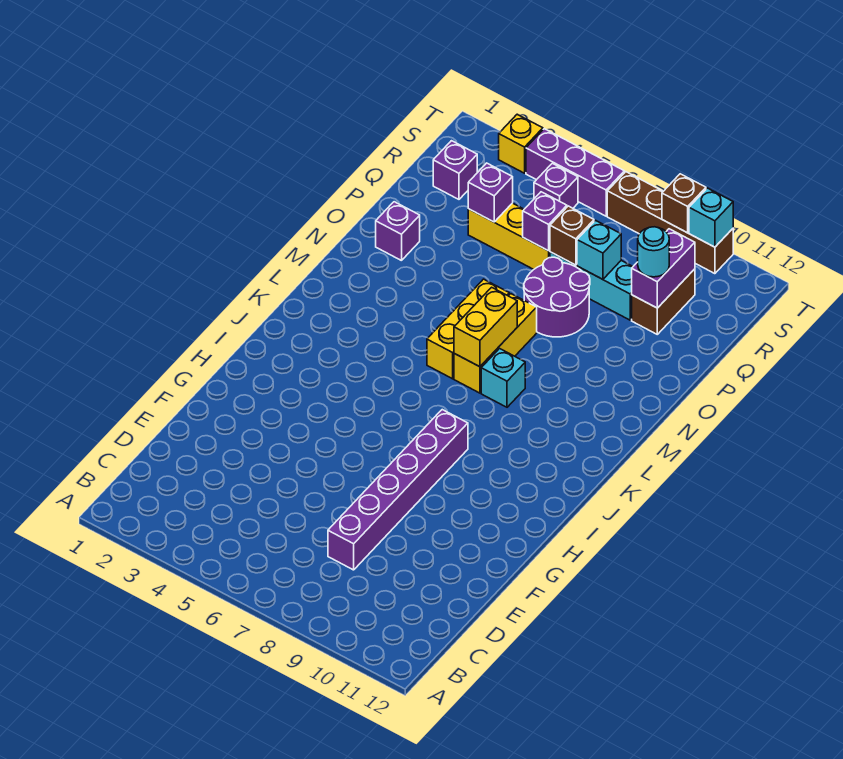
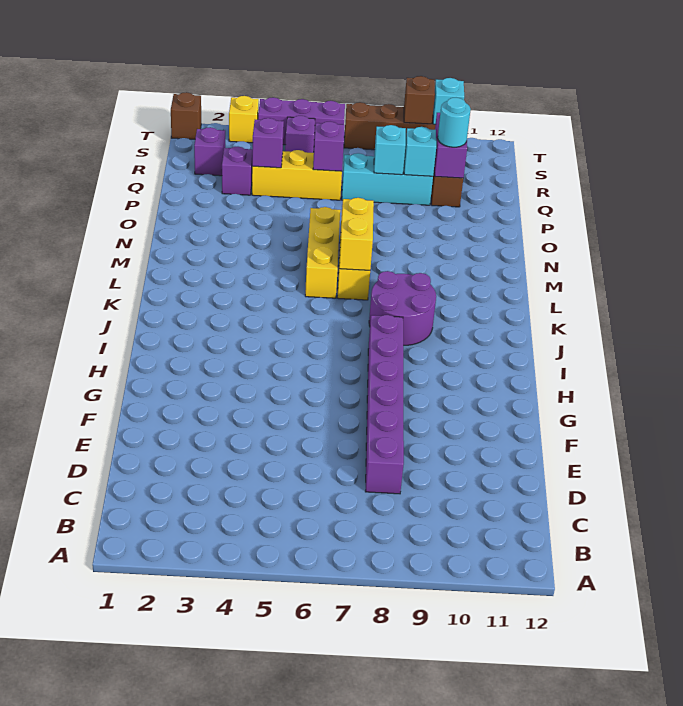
cyan brick L8 level 1 -> cyan brick Q9 level 2
purple brick O2 level 1 -> purple brick Q3 level 1
purple round brick O7:P8 level 1 -> purple round brick J8:K9 level 1
brown brick Q7 level 2 -> brown brick T1 level 1

